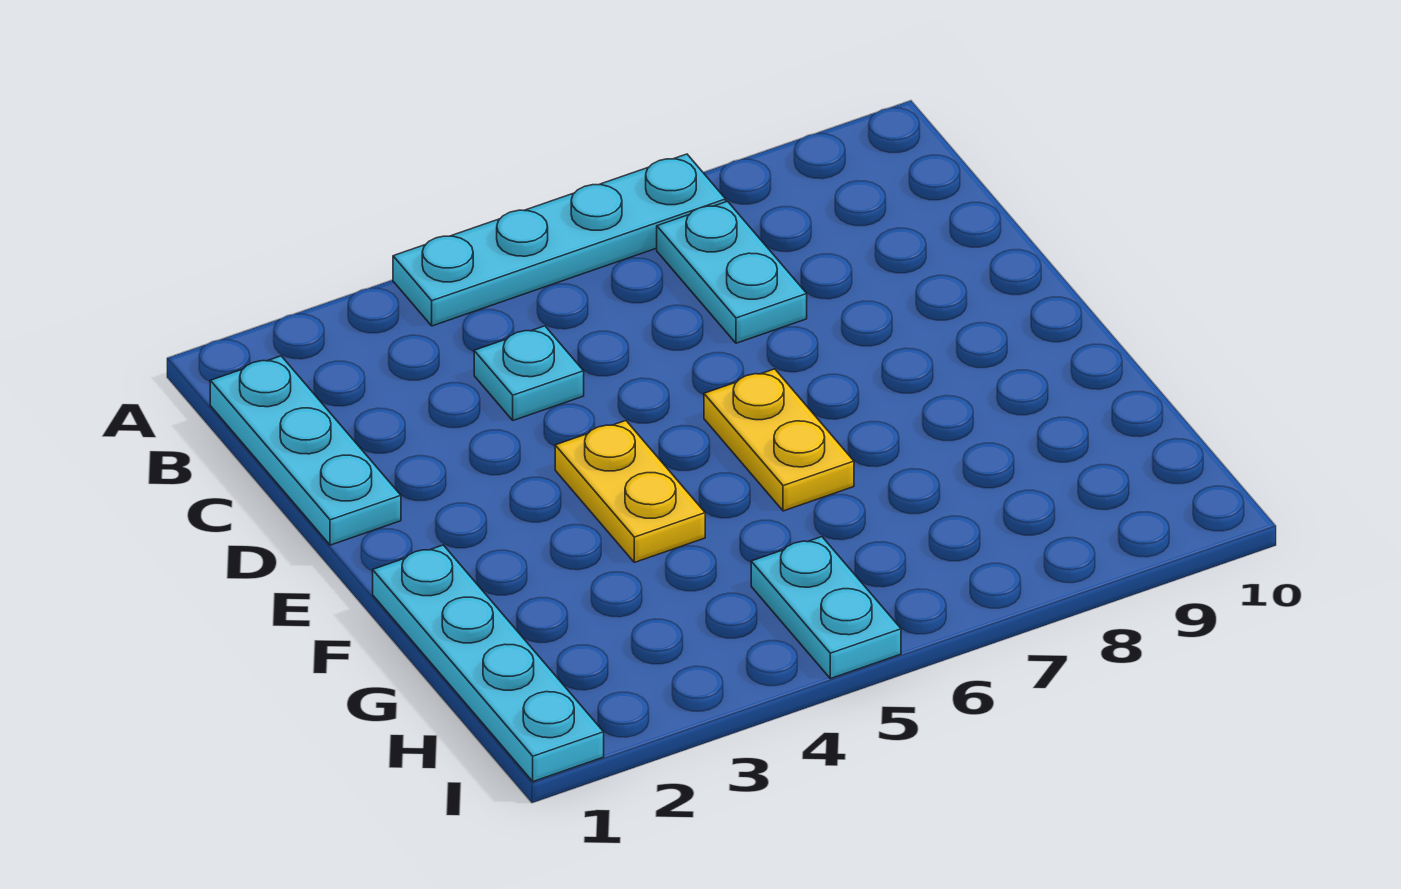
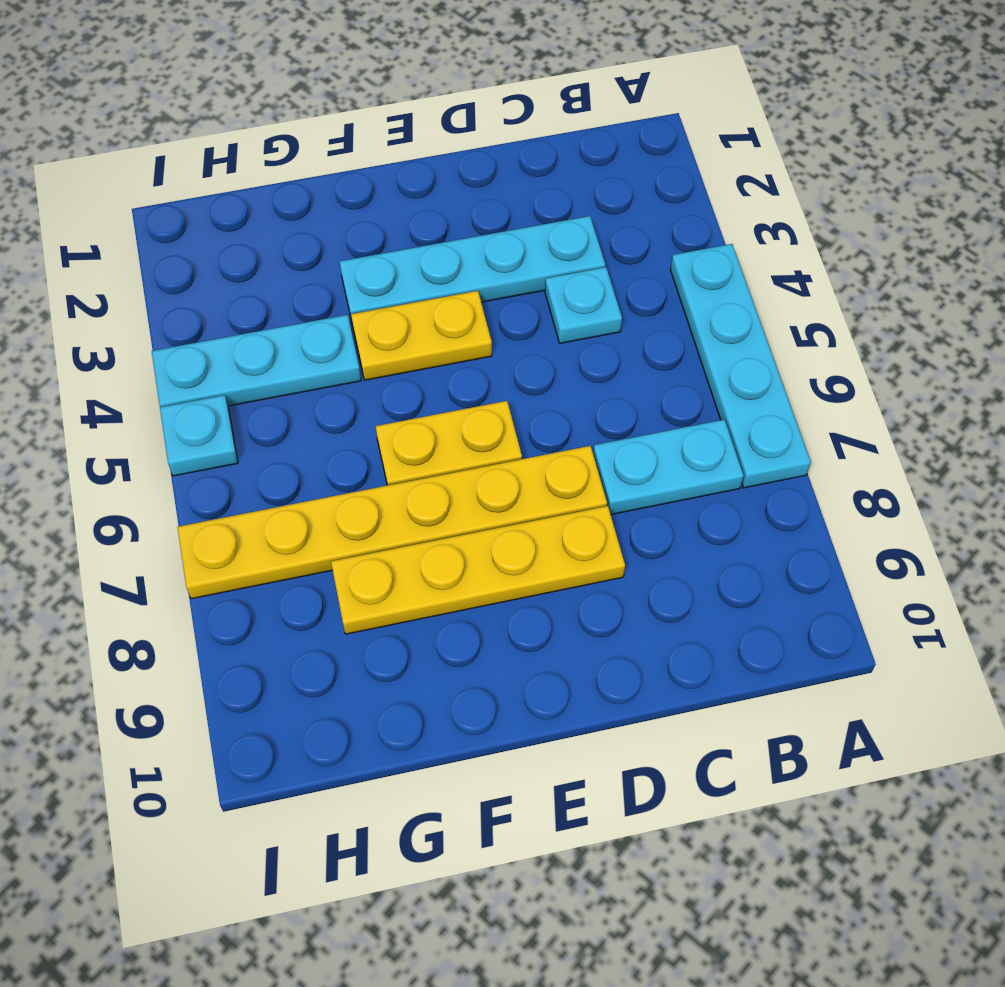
cyan plate B1:D1 level 1 -> cyan plate G4:I4 level 1
none -> yellow plate D7:I7 level 1
none -> yellow plate D8:G8 level 1
cyan plate F1:I1 level 1 -> cyan plate C3:F3 level 1
cyan plate H5:I5 level 1 -> cyan plate I5 level 1

